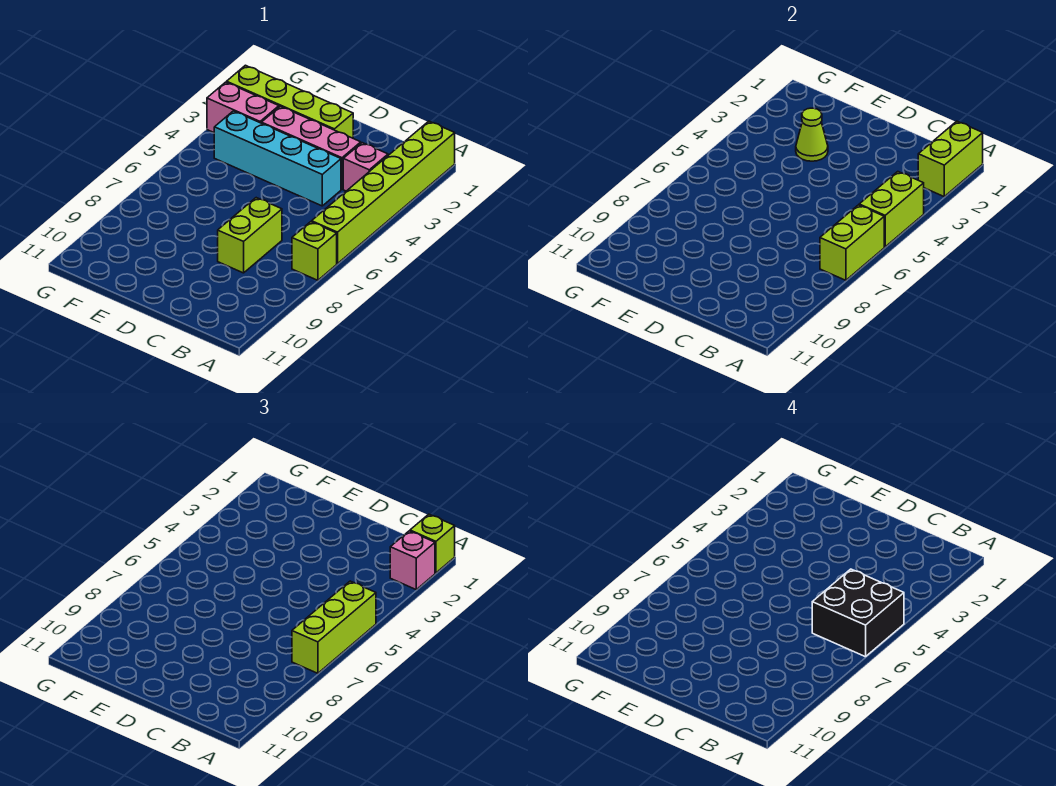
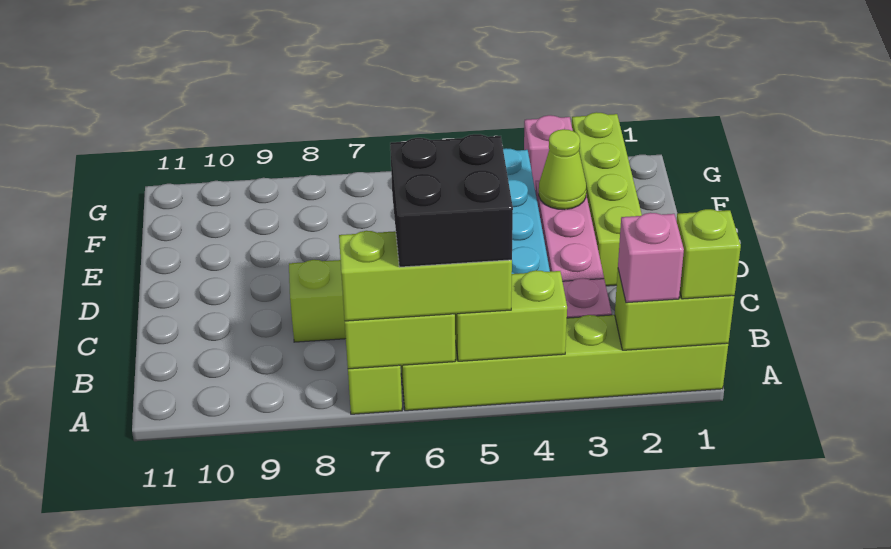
pink brick F3:G3 level 1 -> pink brick G3 level 1

